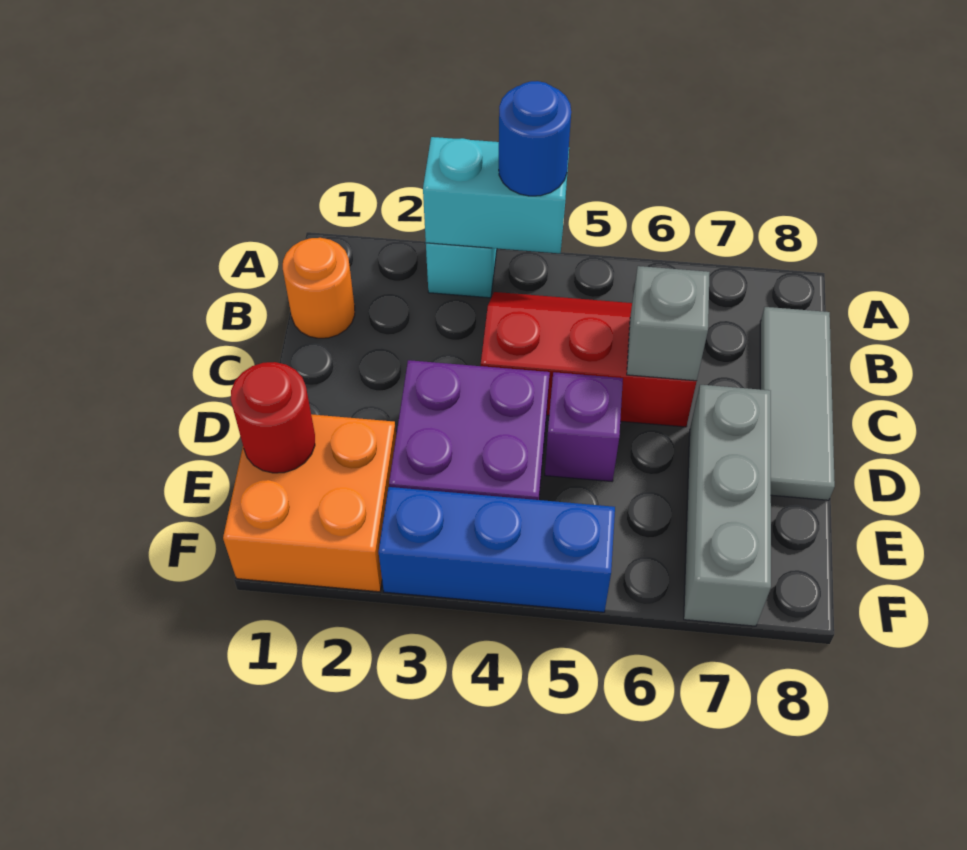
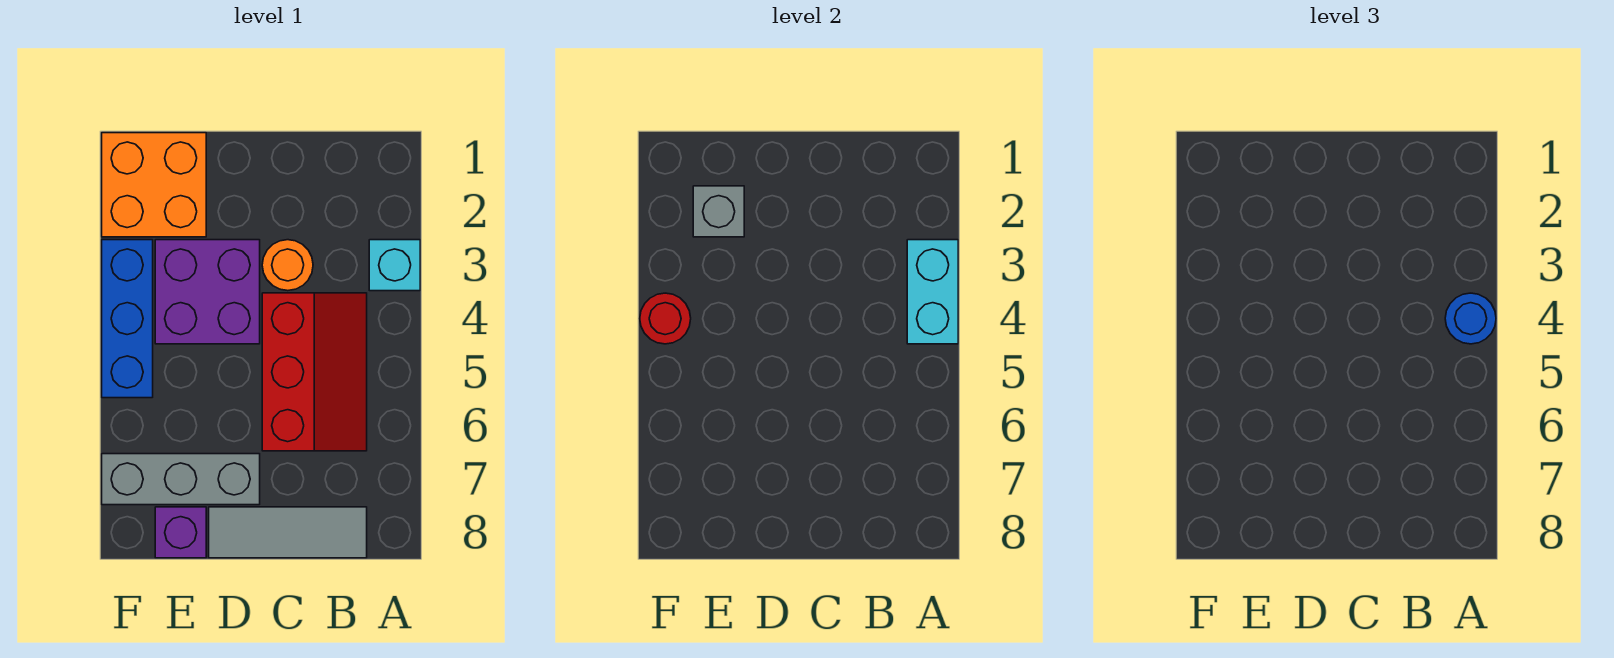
orange round brick B1 level 1 -> orange round brick C3 level 1
grey brick C6 level 2 -> grey brick E2 level 2
purple brick D5 level 1 -> purple brick E8 level 1
red round brick E1 level 2 -> red round brick F4 level 2

